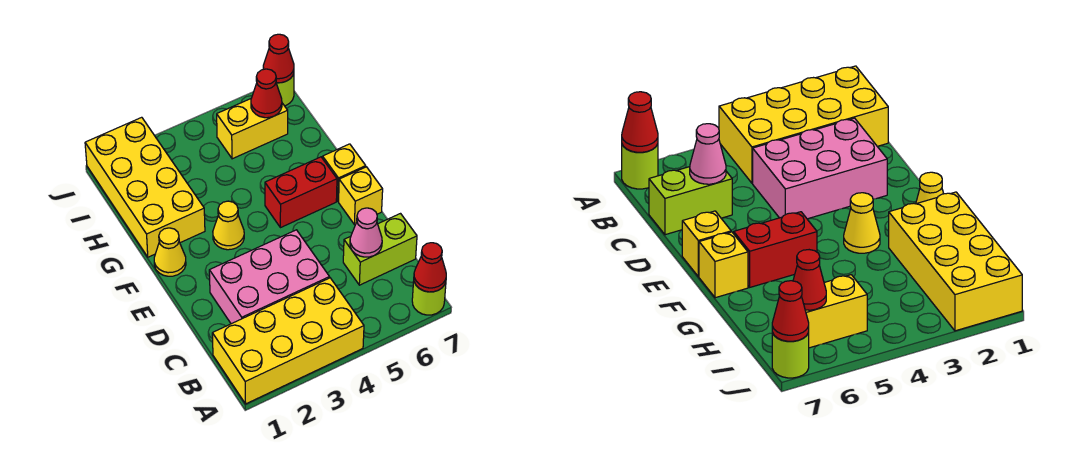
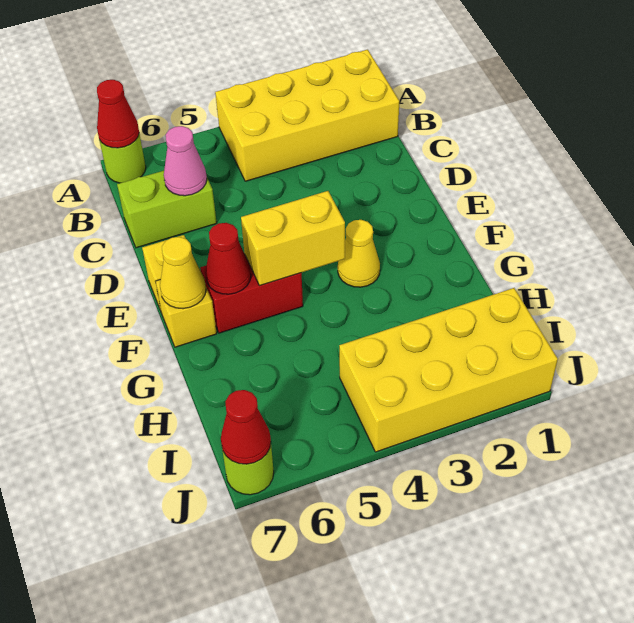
pink brick C2:D4 level 1 -> none
yellow cone F1 level 1 -> yellow cone F7 level 2
yellow brick G1:J2 level 1 -> yellow brick I1:J4 level 1
yellow brick I5:I6 level 1 -> yellow brick F4:F5 level 2
red cone I6 level 2 -> red cone F6 level 2

